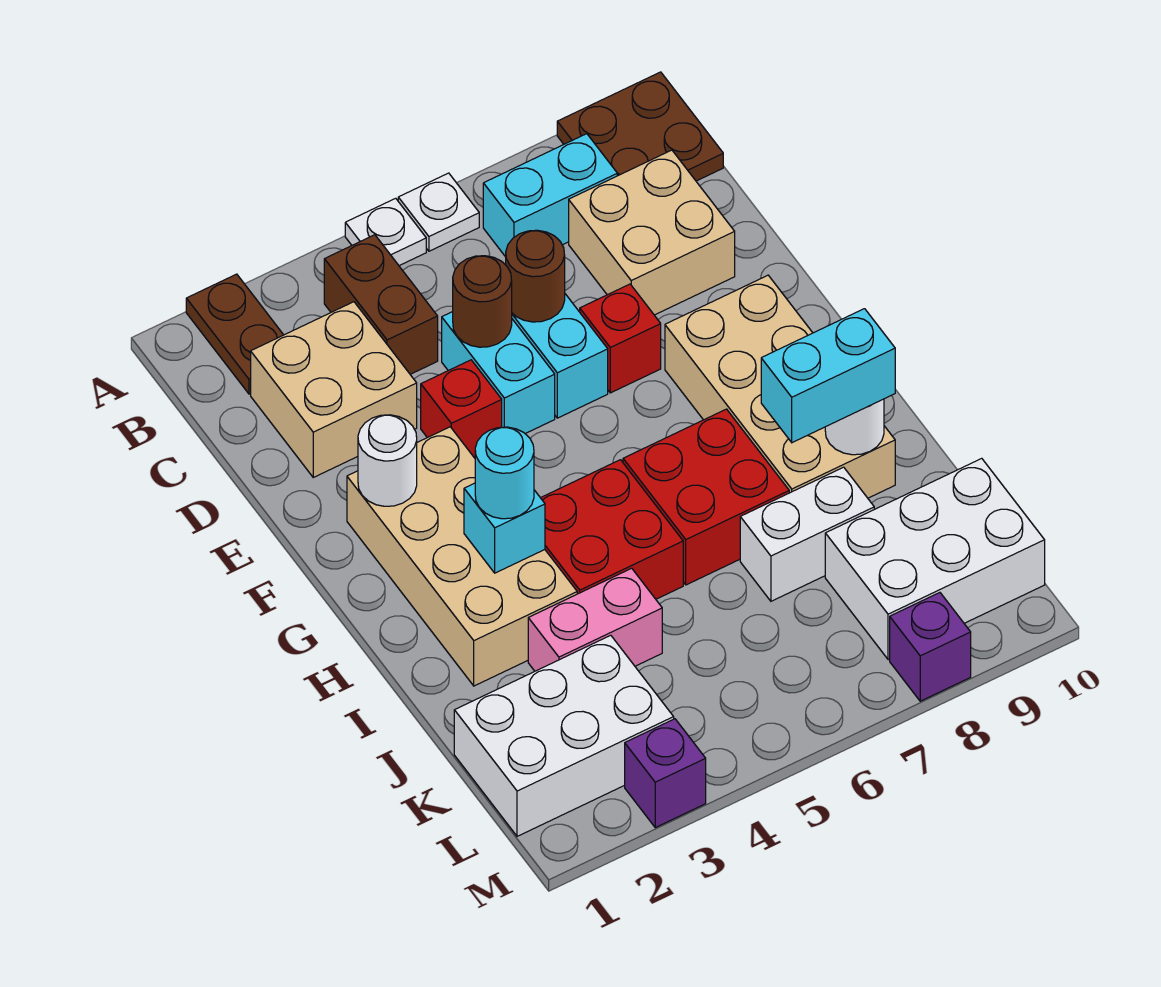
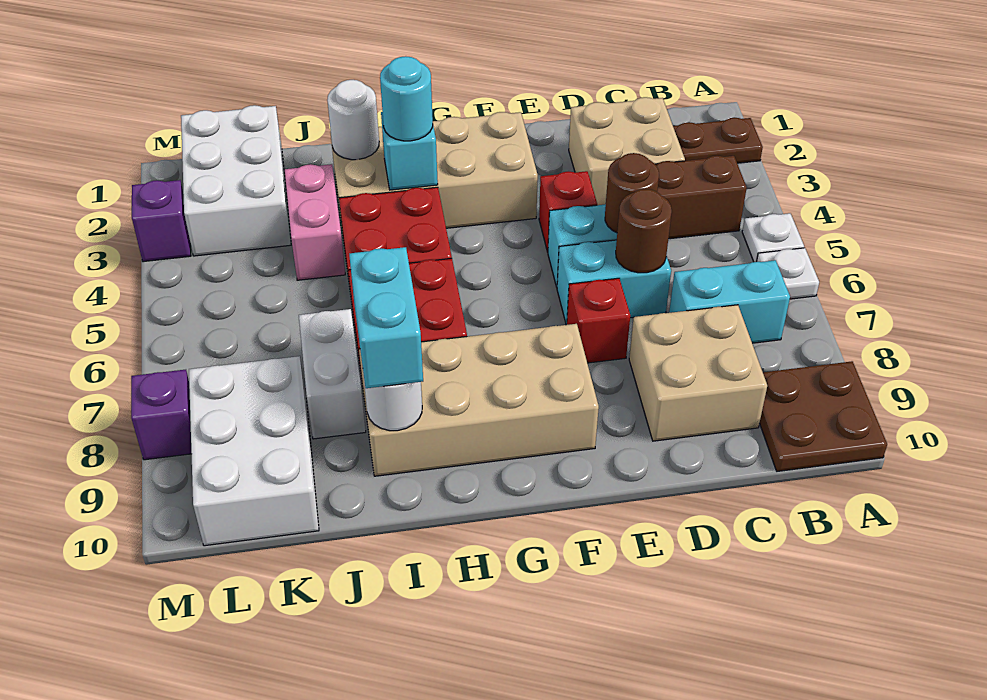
cyan brick B7:B8 level 1 -> cyan brick B7:C7 level 1
white round brick F2 level 2 -> white round brick I2 level 2

